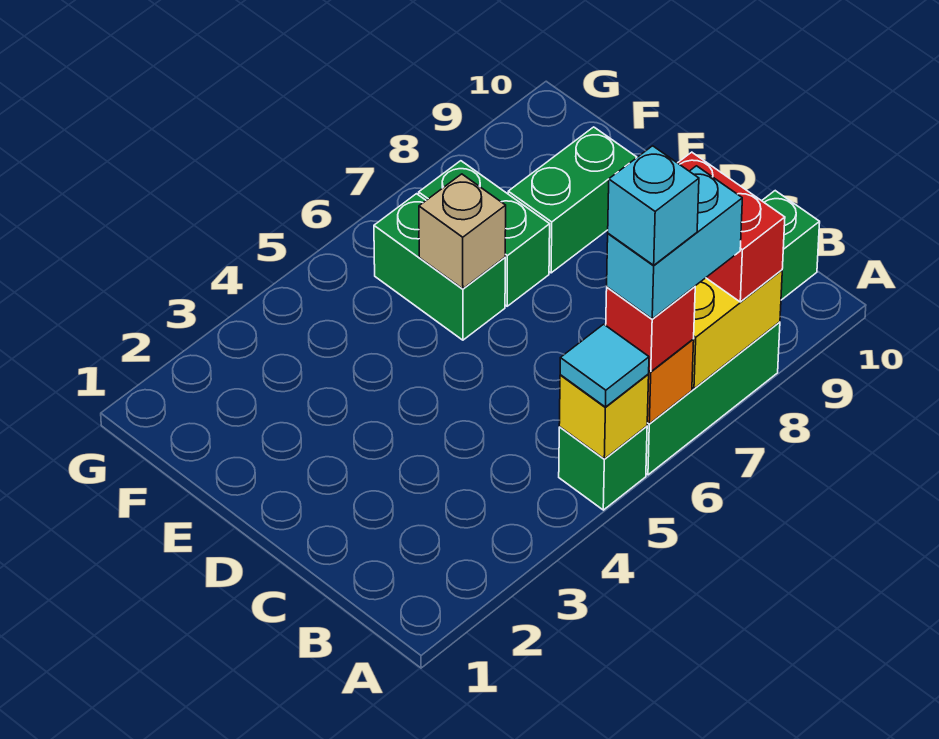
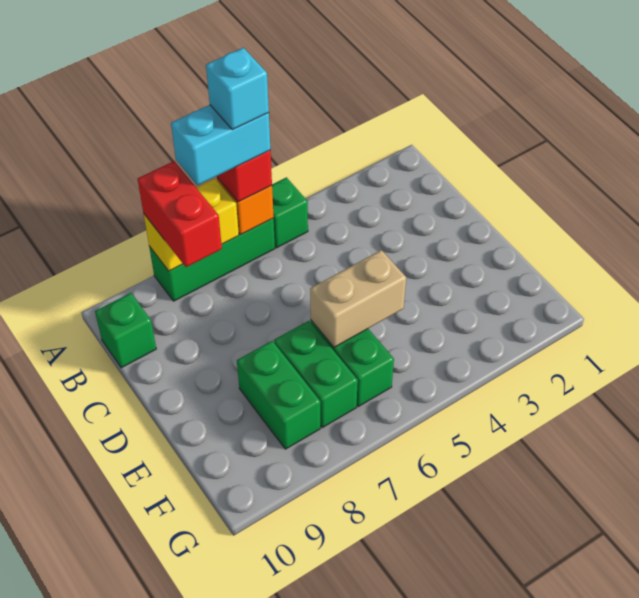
yellow brick A5 level 2 -> none
cyan tile A5 level 3 -> none
tan brick E6 level 2 -> tan brick E5:E6 level 2
green brick E8:E9 level 1 -> green brick E8:F8 level 1

